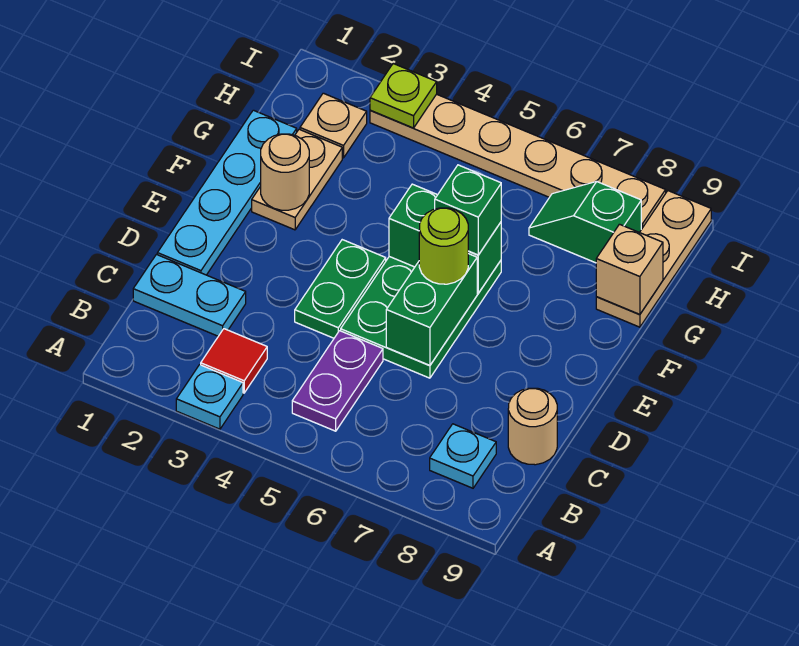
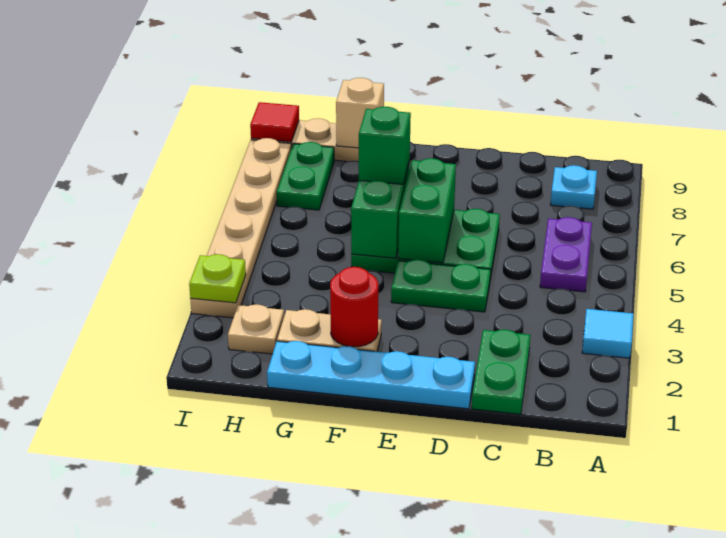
cyan plate A3 level 1 -> cyan tile A3 level 1
red tile B3 level 1 -> red tile I9 level 2
purple plate B5:C5 level 1 -> purple plate B5:B6 level 1
cyan plate C1:C2 level 1 -> green plate C1:C2 level 1
tan round brick C9 level 1 -> none
green brick D6:E6 level 2 -> green brick E5:E6 level 2
lime round brick E6 level 3 -> none
tan round brick F2 level 2 -> red round brick F2 level 2
green slope H7:H8 level 1 top 8 -> green plate H7:H8 level 1

